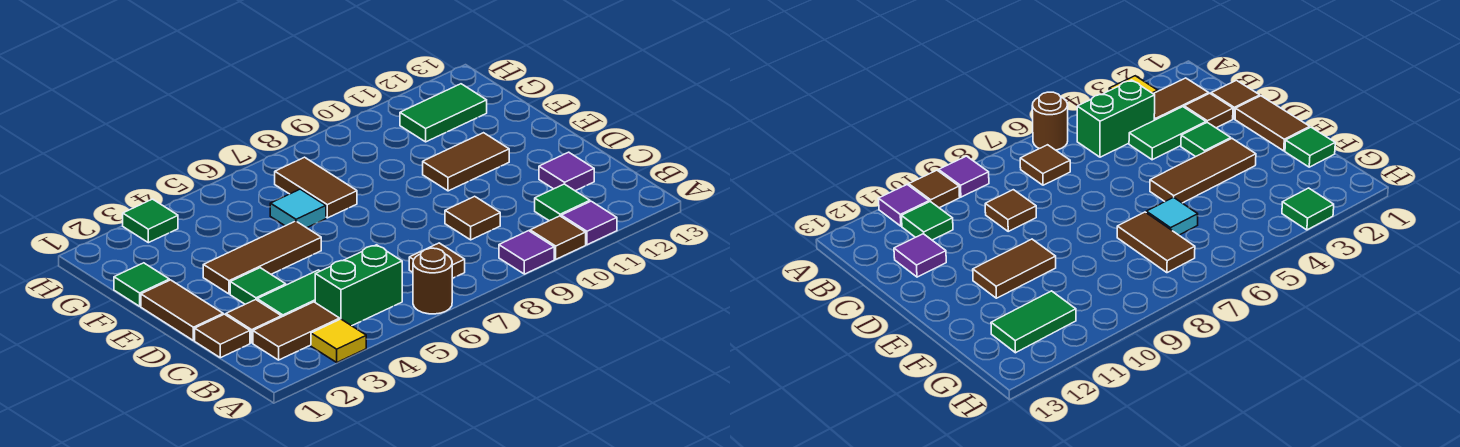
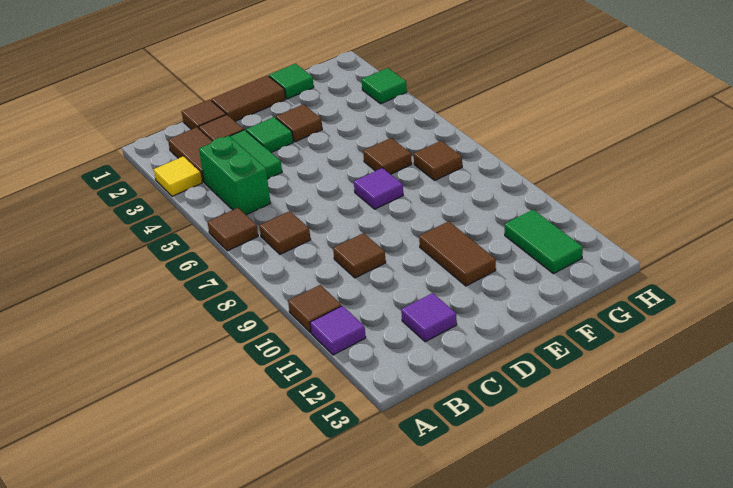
brown round brick A6 level 1 -> brown tile A6 level 1
purple tile A9 level 1 -> purple tile E7 level 1
green tile B11 level 1 -> none
brown tile E3:E5 level 1 -> brown tile E3 level 1
cyan tile F6 level 1 -> brown tile F6 level 1
brown tile F7:G7 level 1 -> brown tile G7 level 1

